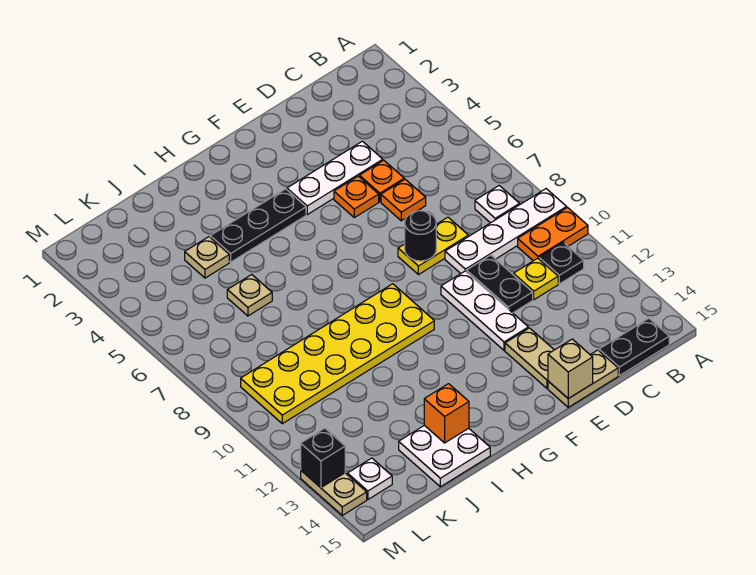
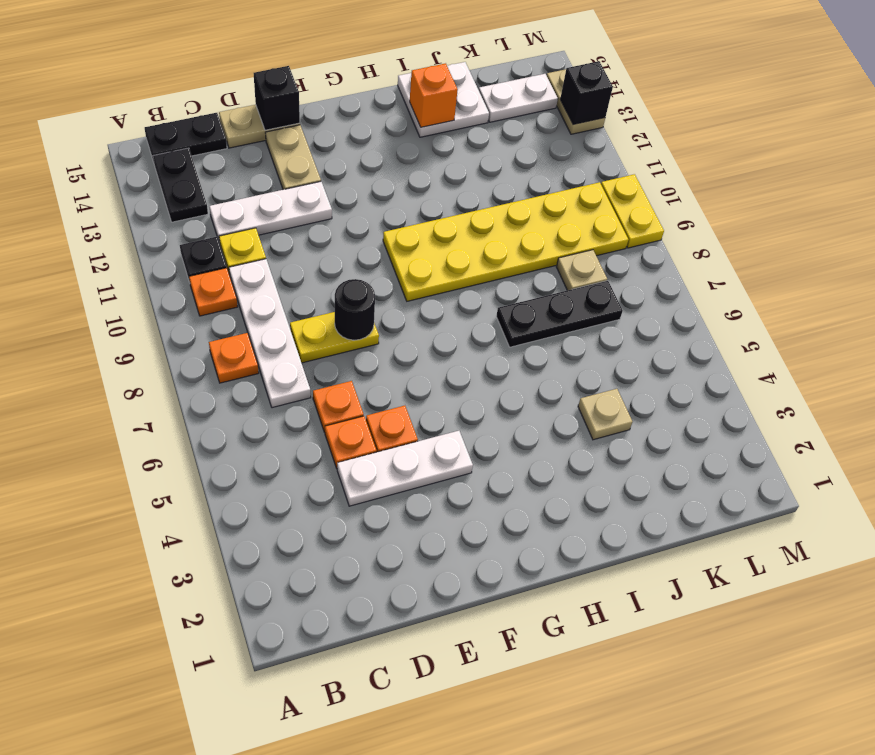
white plate A9:D9 level 1 -> white plate C7:C10 level 1
orange plate A10:B10 level 1 -> orange plate B10 level 1
white plate B8 level 1 -> orange plate B8 level 1
black plate D10:D11 level 1 -> black plate B13:B14 level 1
white plate E10:E12 level 1 -> white plate C12:E12 level 1
tan brick E15 level 2 -> black brick E15 level 2
black plate G4:I4 level 1 -> black plate I7:K7 level 1
tan plate J6 level 1 -> tan plate K8 level 1
white plate L14 level 1 -> white plate K14:L14 level 1
none -> yellow plate M9:M10 level 1

